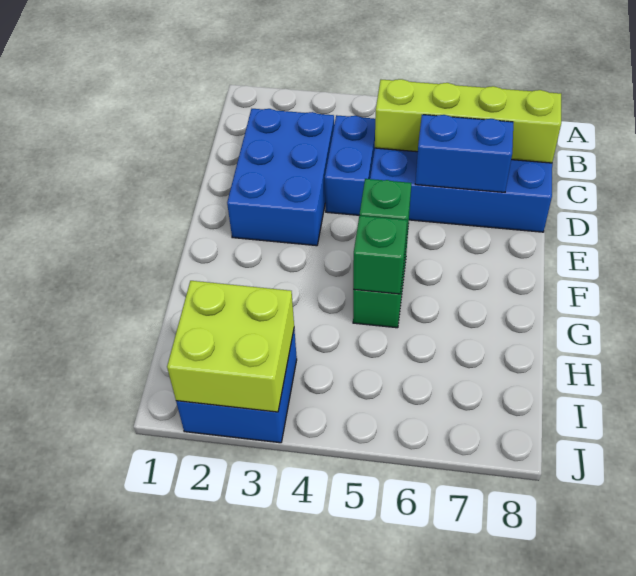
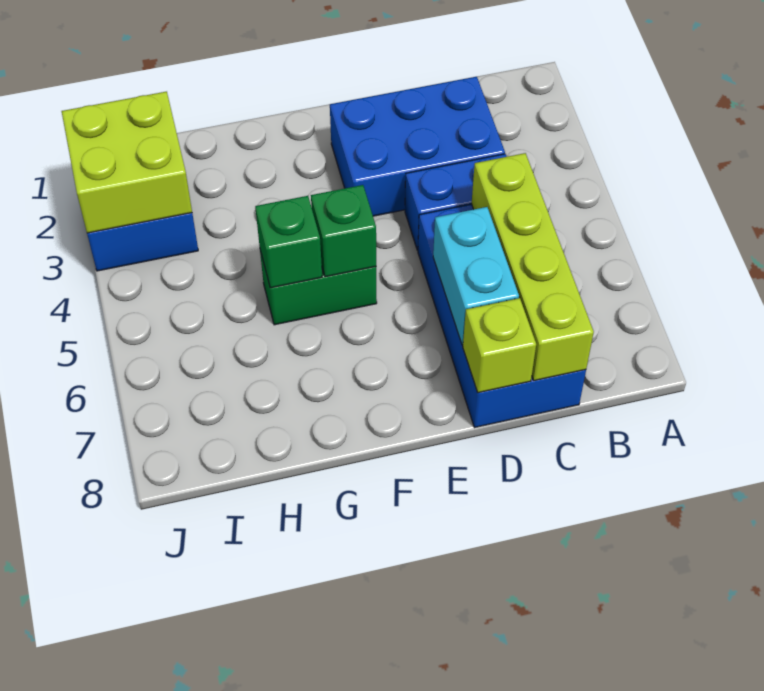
blue brick D6:D7 level 2 -> cyan brick D6:D7 level 2
none -> lime brick D8 level 2

